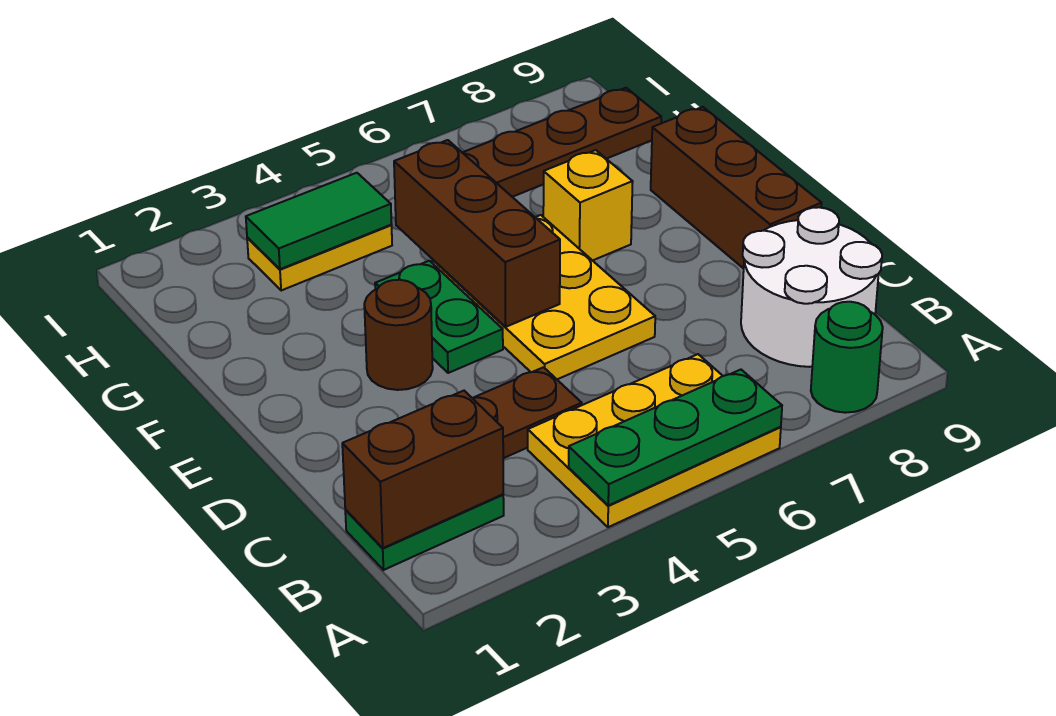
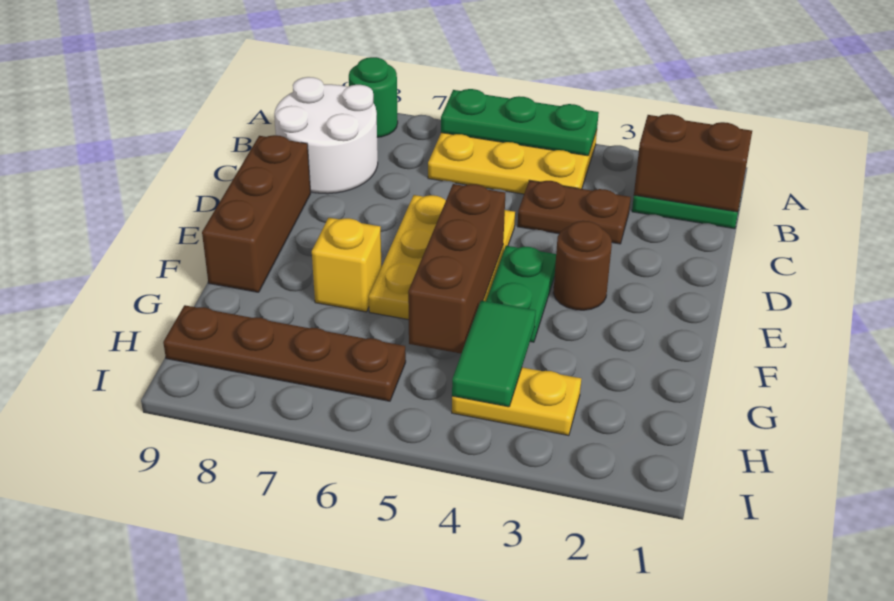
green tile H3:H4 level 2 -> green tile G4:H4 level 2

